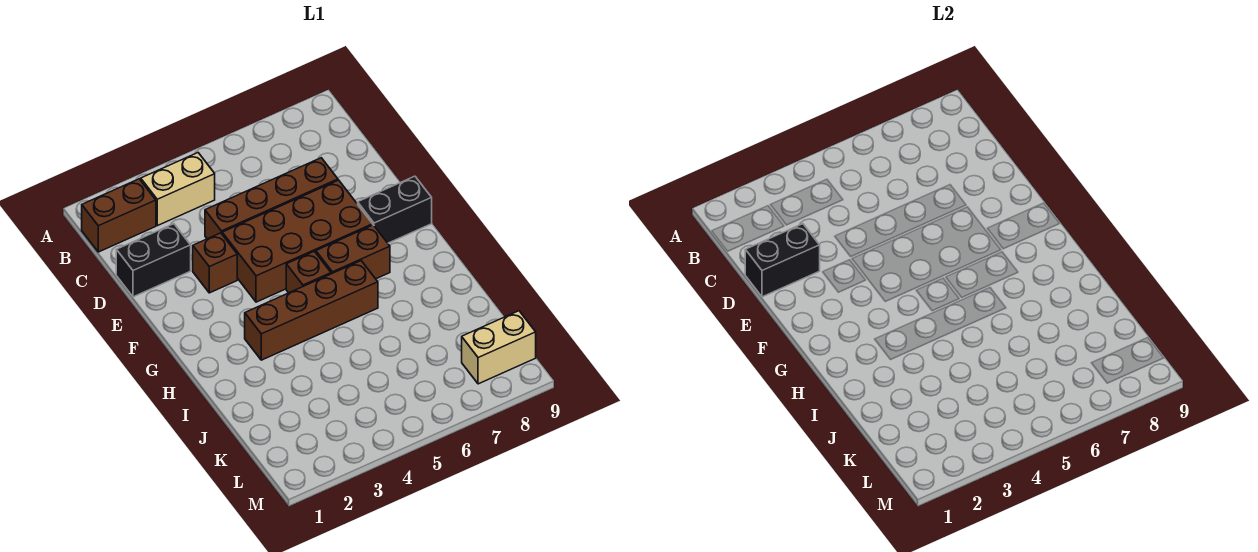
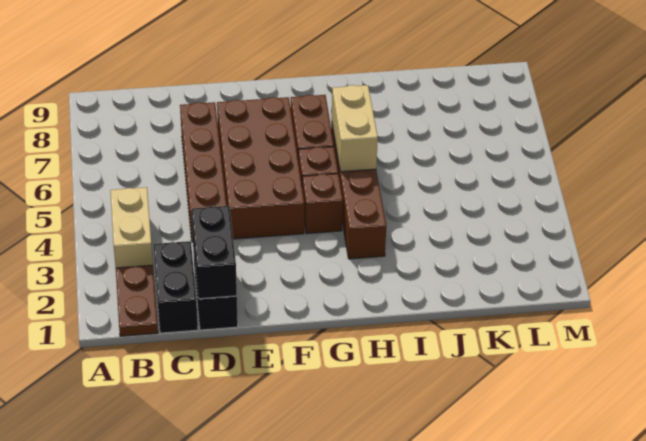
brown brick B1:B2 level 1 -> brown plate B1:B2 level 1
brown brick E3 level 1 -> brown brick G4 level 1
black brick F8:F9 level 1 -> black brick C1:C2 level 1
tan brick L8:L9 level 1 -> tan brick H5:H6 level 2

